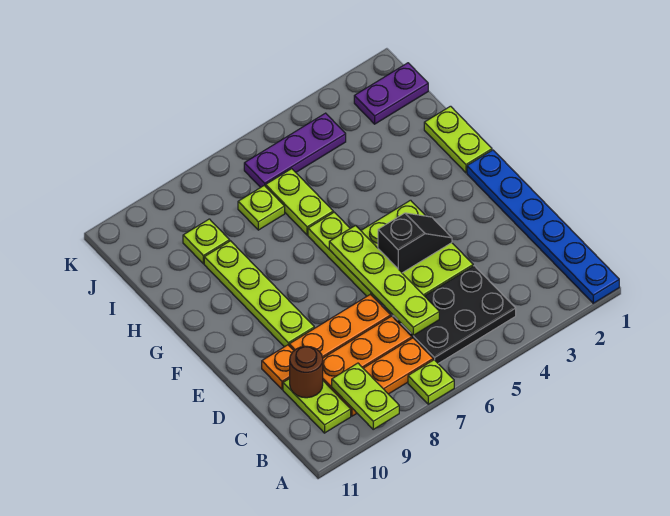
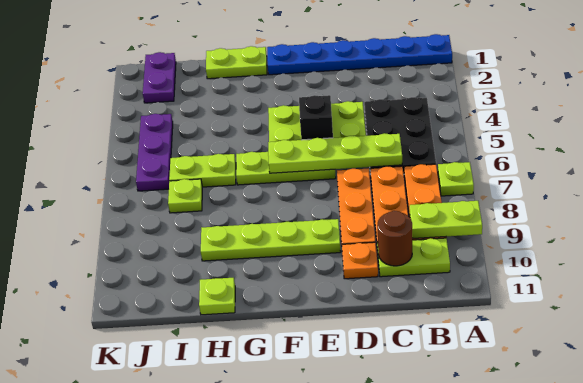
lime plate I9 level 1 -> lime plate H11 level 1

